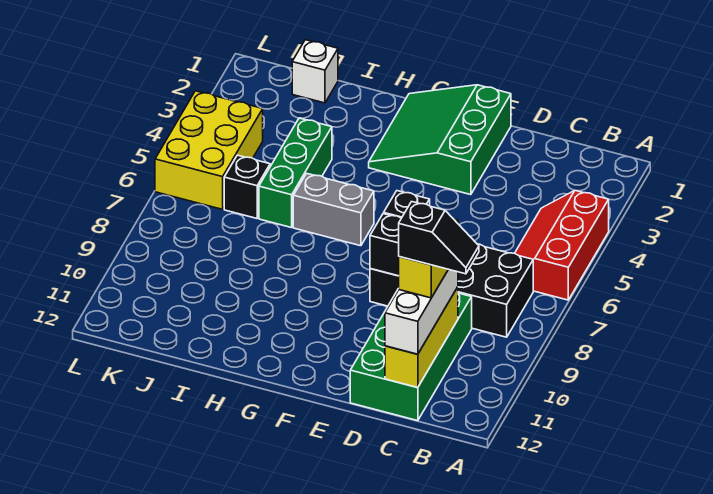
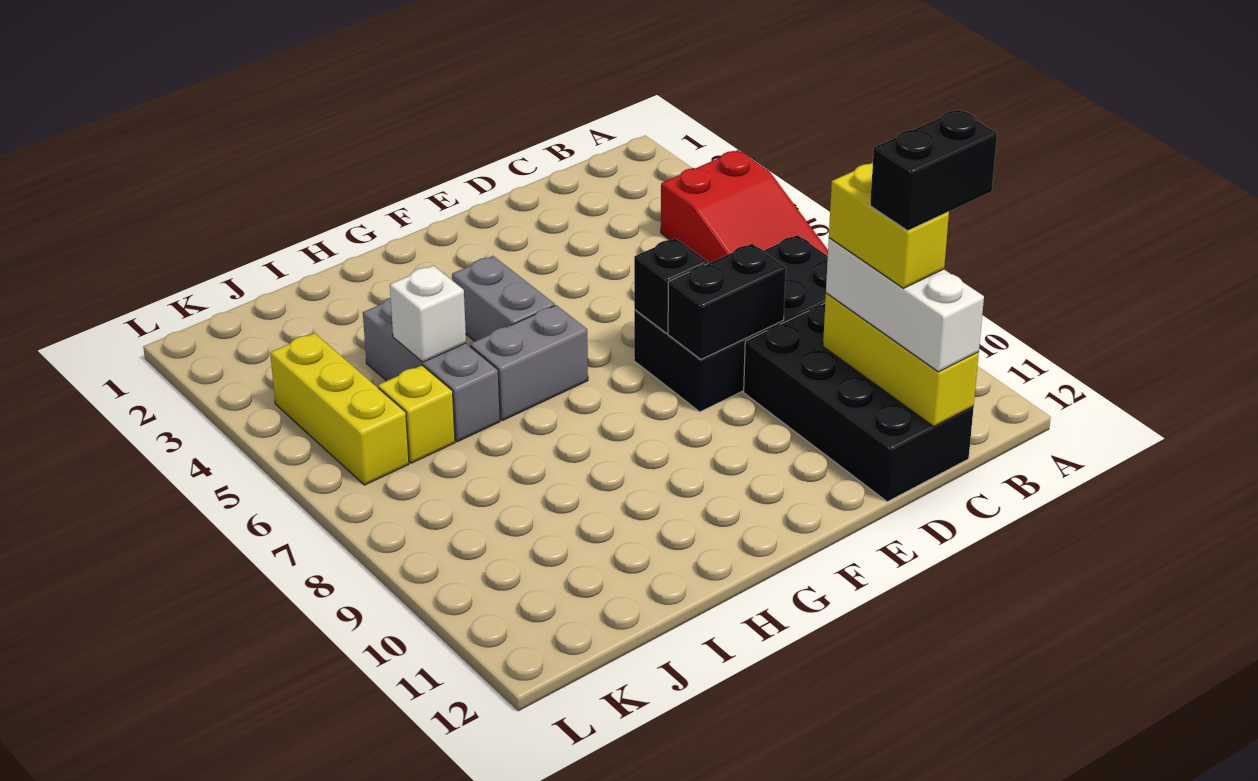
red slope A4:B6 level 1 top A -> red slope A4:B6 level 1 top 4
black slope B11:C11 level 5 top C -> black brick B11:C11 level 5
green brick C9:D12 level 1 -> black brick C9:D12 level 1
green slope E1:G3 level 1 top E -> none
none -> grey brick G4:G5 level 1
green brick I4:I6 level 1 -> grey brick I4:I6 level 1
white brick J1 level 1 -> white brick I5 level 2
black brick J6 level 1 -> yellow brick J6 level 1
yellow brick K4:L6 level 1 -> yellow brick K4:K6 level 1

